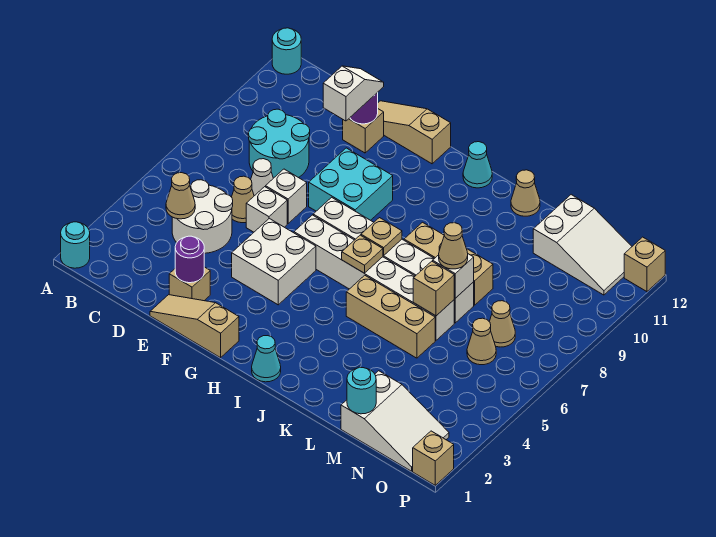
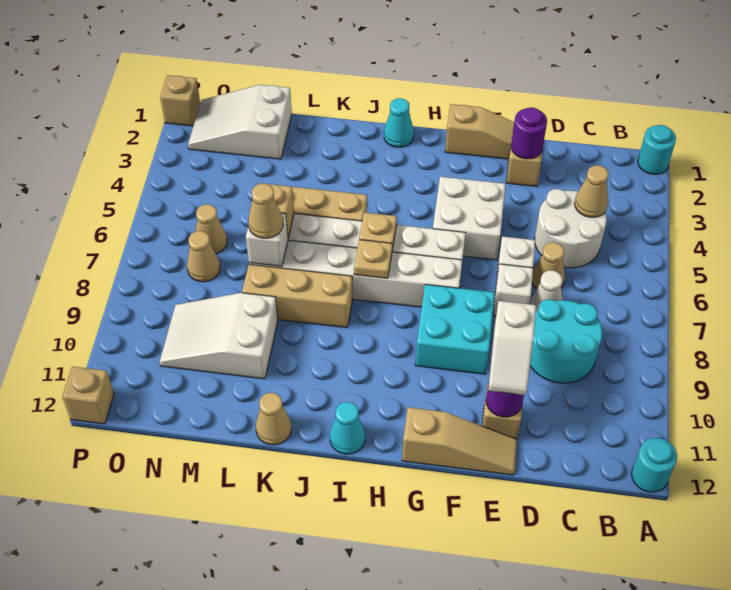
cyan round brick M1 level 2 -> none
white slope M11:O12 level 1 top M -> white slope L9:N10 level 1 top L

